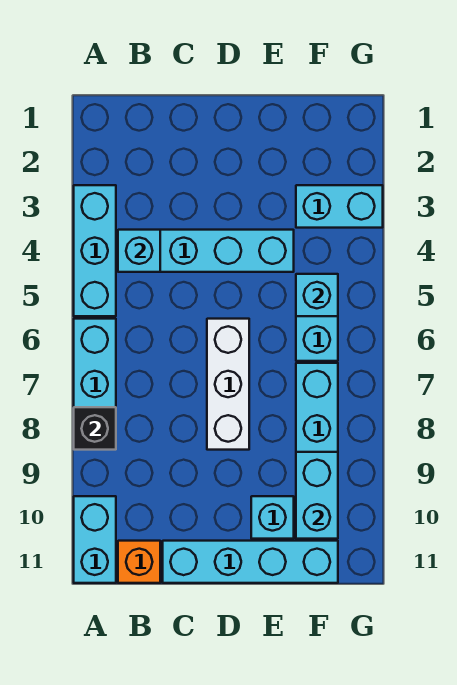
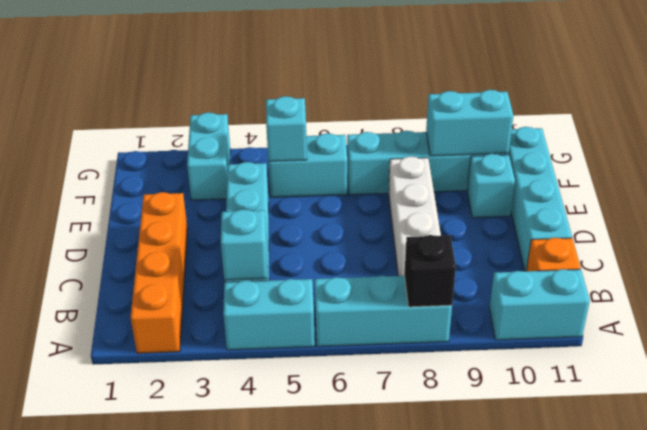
none -> orange brick A2:D2 level 1
cyan brick A3:A5 level 1 -> cyan brick A4:A5 level 1
white brick D6:D8 level 1 -> white brick C8:E8 level 1

